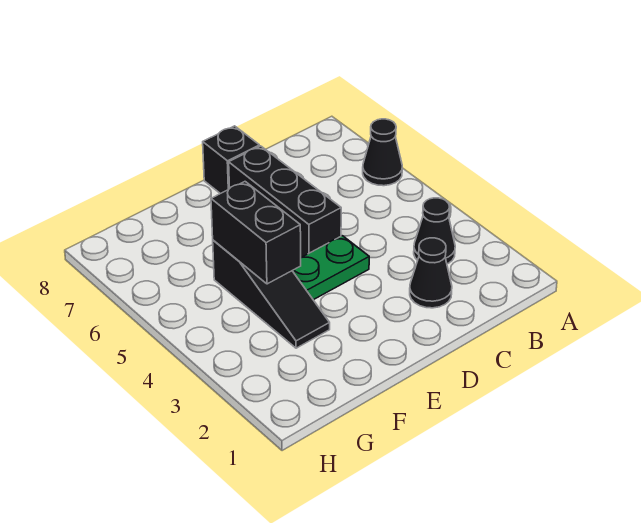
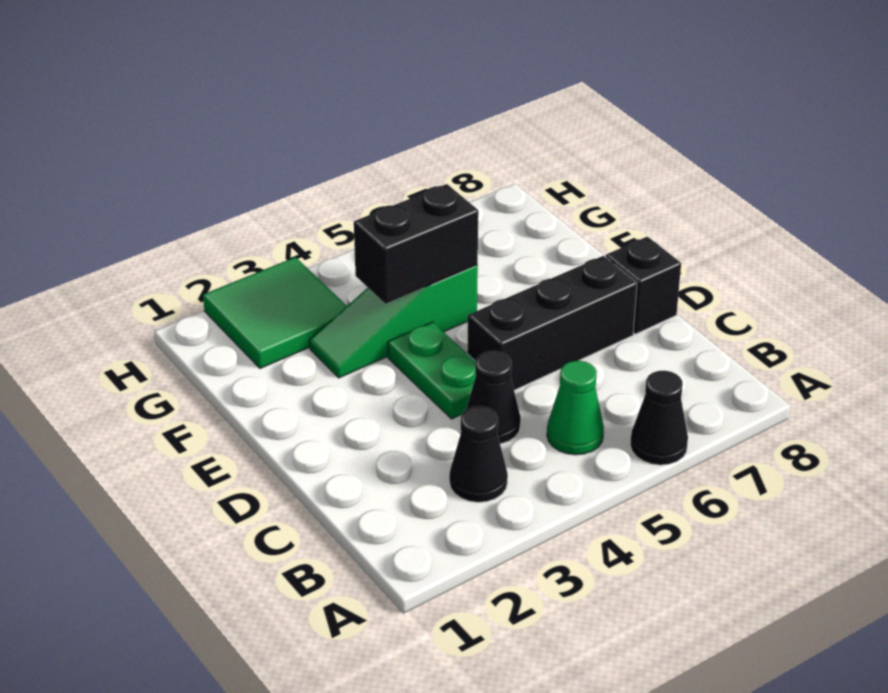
none -> green cone B5 level 1
black cone C2 level 1 -> black cone C4 level 1
black slope F3:F5 level 1 top 5 -> green slope F3:F5 level 1 top 5
none -> green tile G2:H3 level 1

